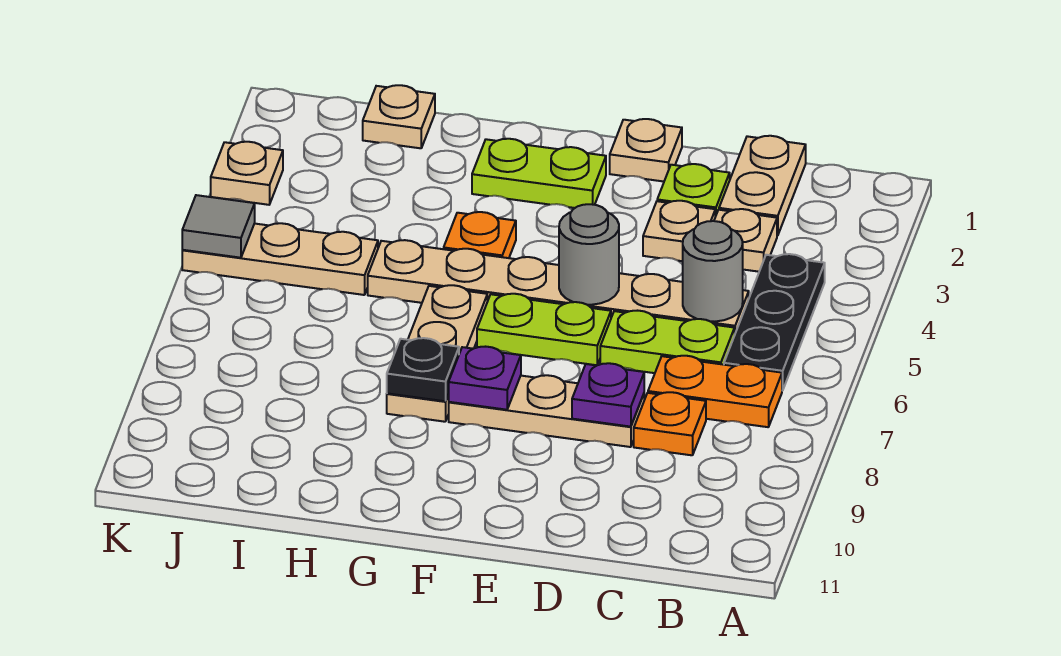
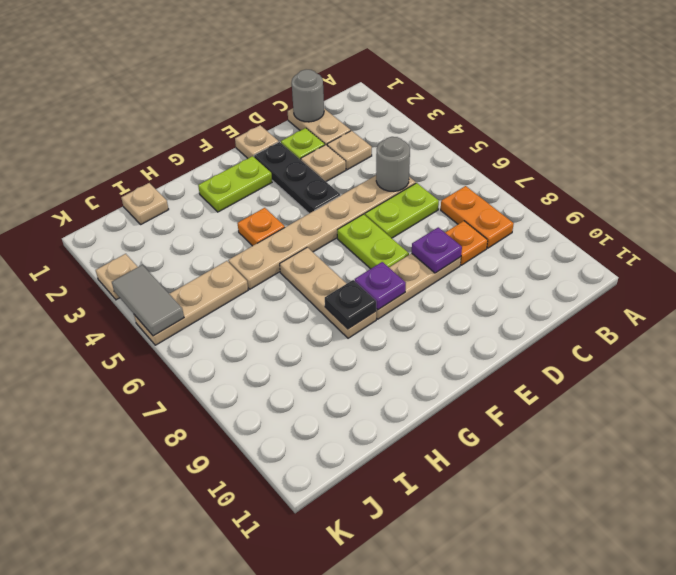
black plate B4:B6 level 1 -> black plate E2:E4 level 1
orange plate B7:C7 level 1 -> orange plate B7:B8 level 1
grey round brick E5 level 2 -> grey round brick C1 level 2
lime plate E6:F6 level 1 -> lime plate E6:E7 level 1
grey tile K5 level 2 -> grey tile K4:K5 level 2

